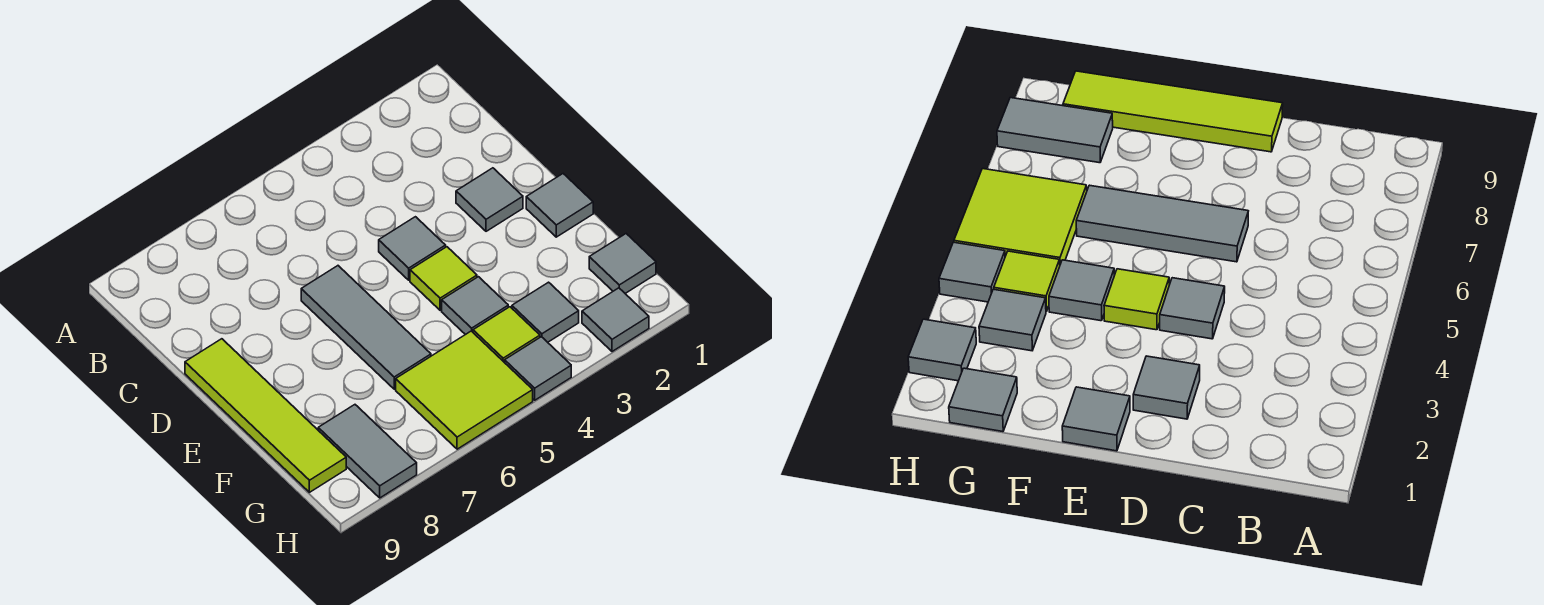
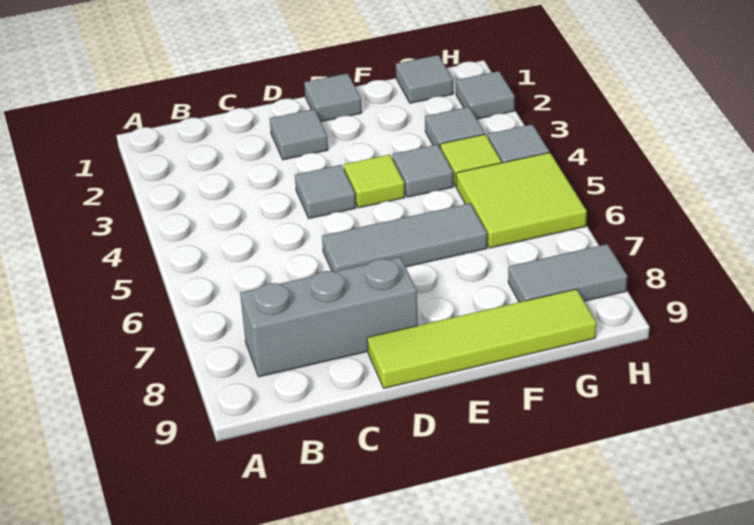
none -> grey brick B8:D8 level 1

